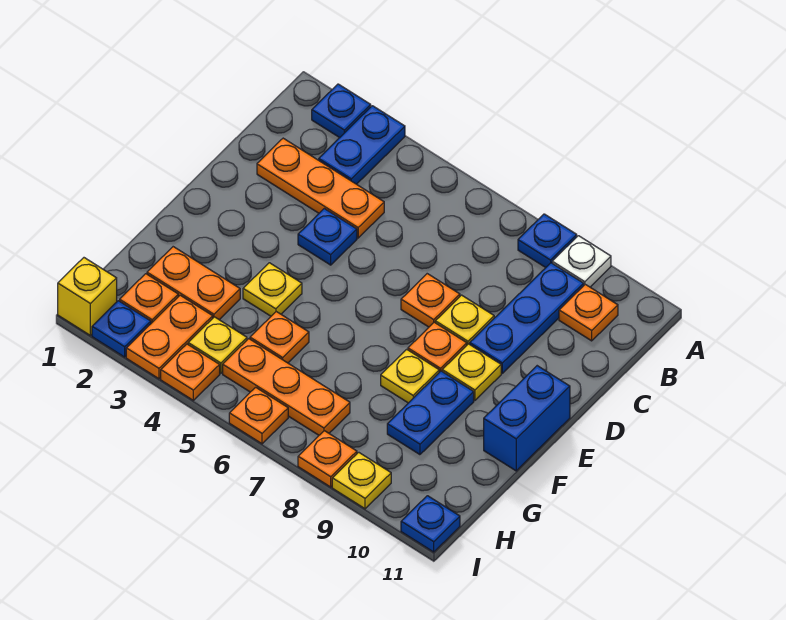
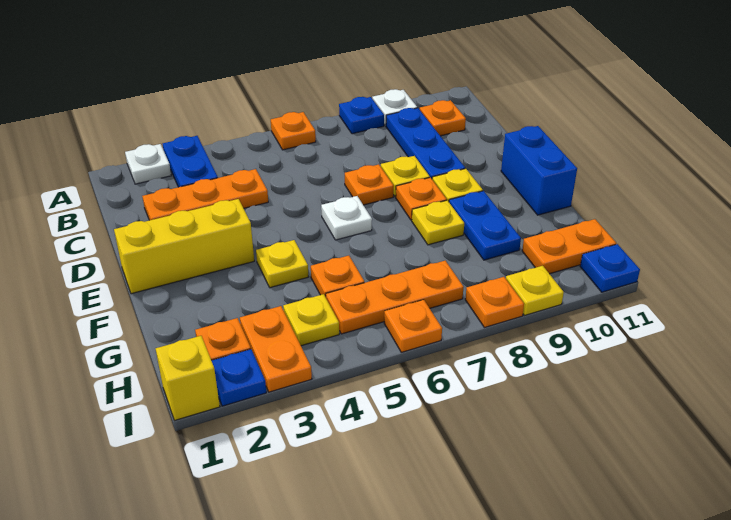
blue plate A2 level 1 -> white plate A2 level 1
blue plate D4 level 1 -> none
none -> yellow brick E1:E3 level 1
none -> white plate E6 level 1
orange plate G2:G3 level 1 -> orange plate H10:H11 level 1
orange plate I4 level 1 -> orange plate A6 level 1

